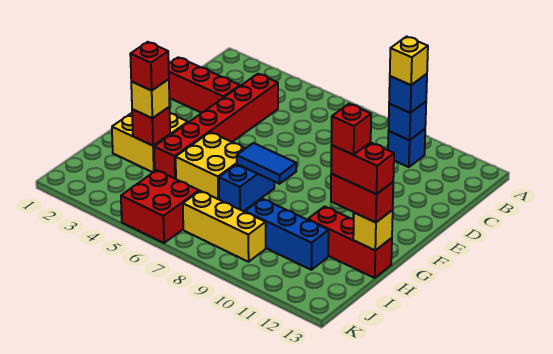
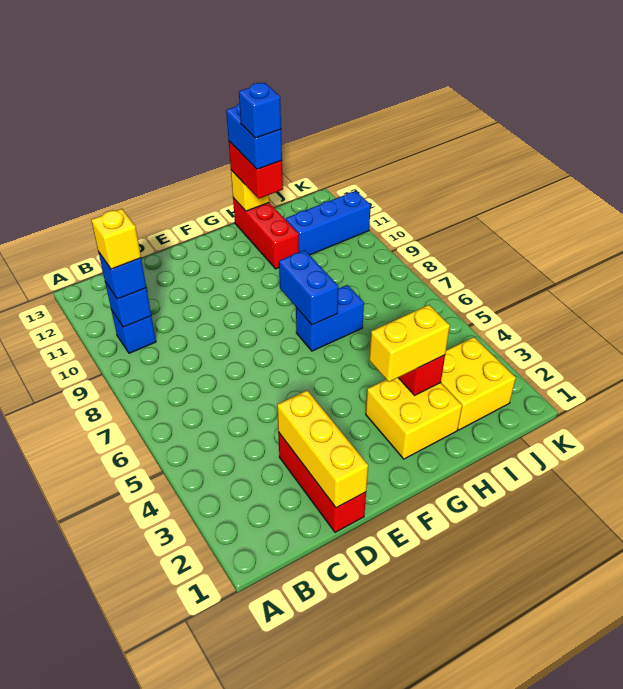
red brick C4:H4 level 1 -> none
yellow brick G5:H6 level 1 -> yellow brick I2:J3 level 1
blue tile G7:G8 level 2 -> blue brick G7:G8 level 2
yellow brick H3 level 3 -> yellow brick G3:H3 level 3
red brick H3 level 4 -> none
red brick H12:H13 level 4 -> blue brick H12:H13 level 4
red brick H12 level 5 -> blue brick H12 level 5
blue brick I9:I11 level 1 -> blue brick I11:K11 level 1
red brick J5:K6 level 1 -> none
yellow brick J7:J9 level 1 -> yellow brick D1:D3 level 2

